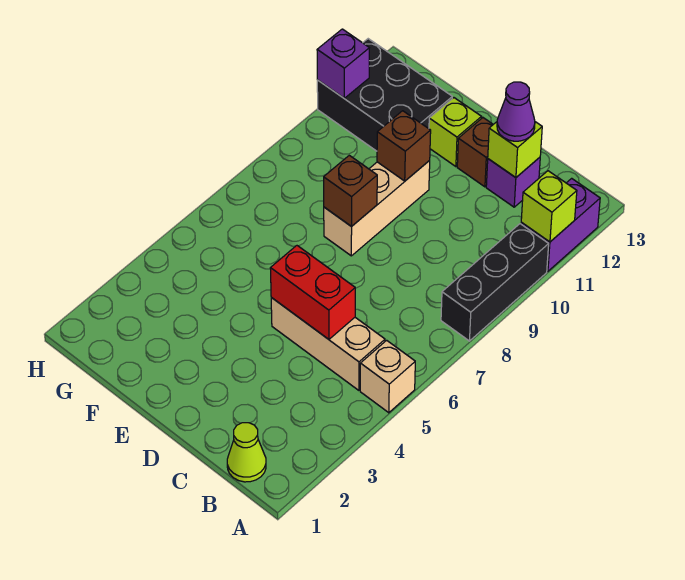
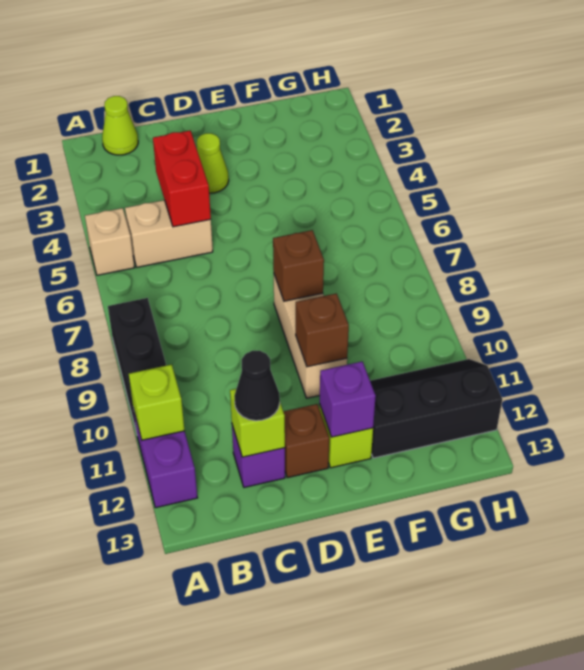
tan brick B5:D5 level 1 -> tan brick B5:C5 level 1
red brick C5:D5 level 2 -> red brick C4:C5 level 2
purple cone C12 level 3 -> black cone C12 level 3
none -> lime cone D3 level 1
black brick F11:H12 level 1 -> black slope F11:H12 level 1 top 12
purple brick H11 level 2 -> purple brick E12 level 2

